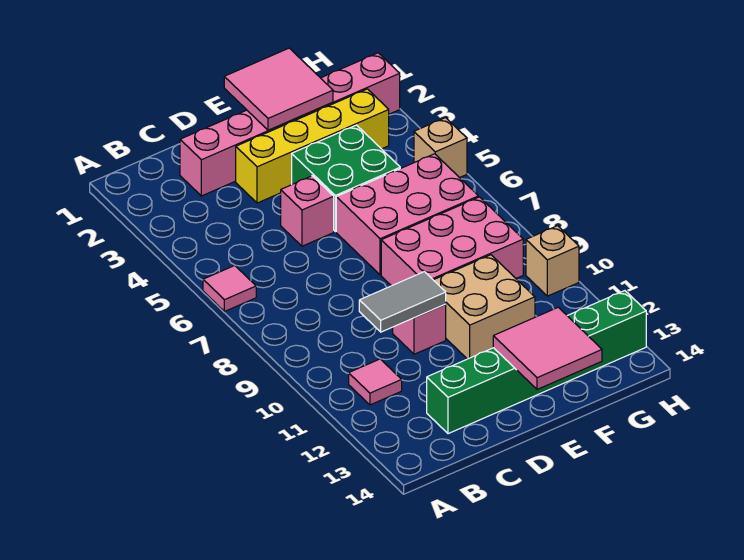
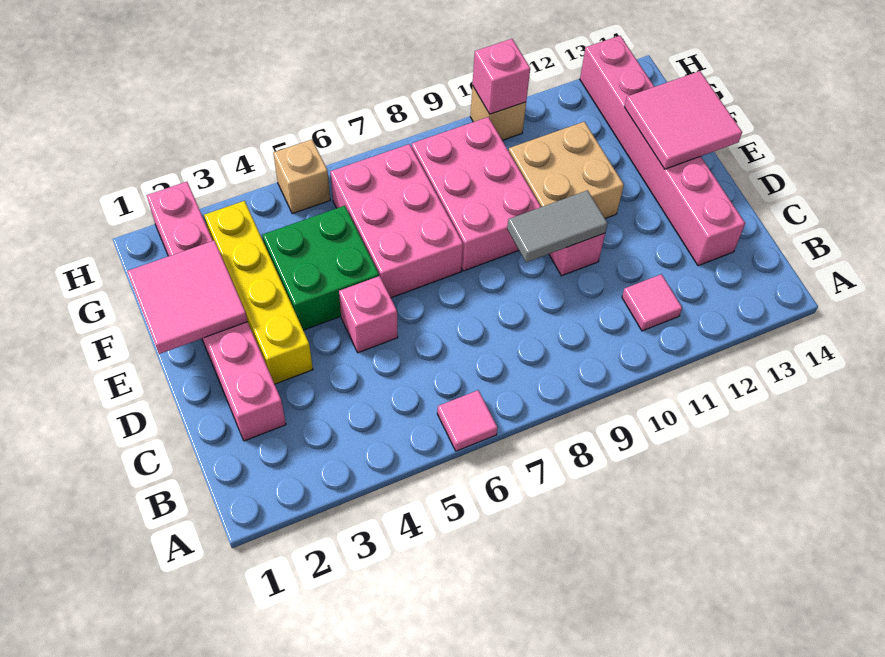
grey tile C10:D10 level 2 -> grey tile D9:D10 level 2
green brick C13:H13 level 1 -> pink brick C13:H13 level 1
none -> pink brick H10 level 2

